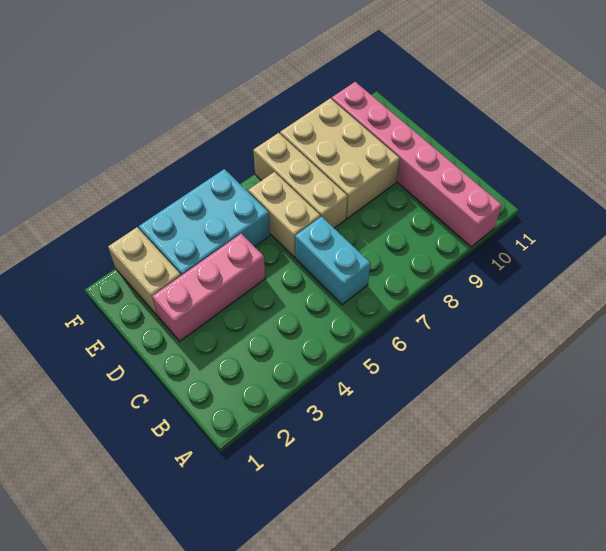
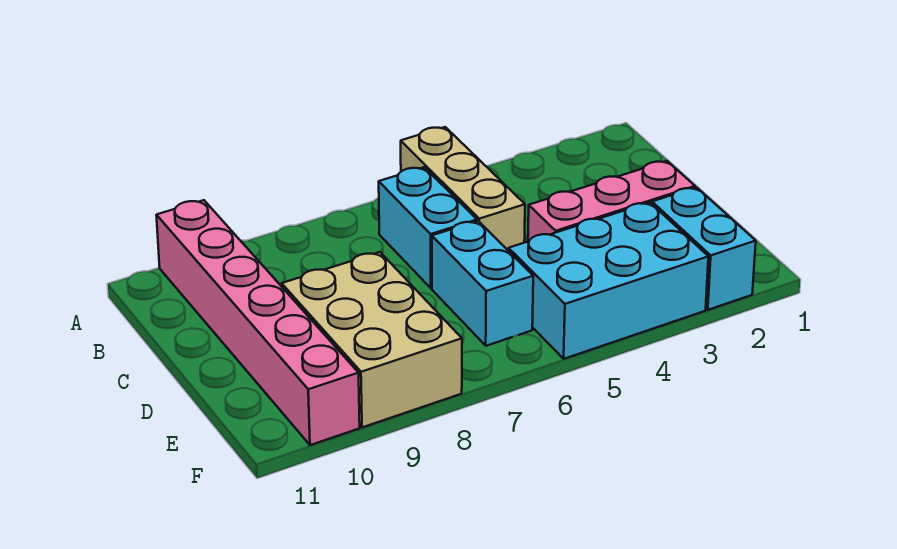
tan brick D6:E6 level 1 -> cyan brick D6:E6 level 1
tan brick D7:F7 level 1 -> tan brick A5:C5 level 1
tan brick E2:F2 level 1 -> cyan brick E2:F2 level 1

